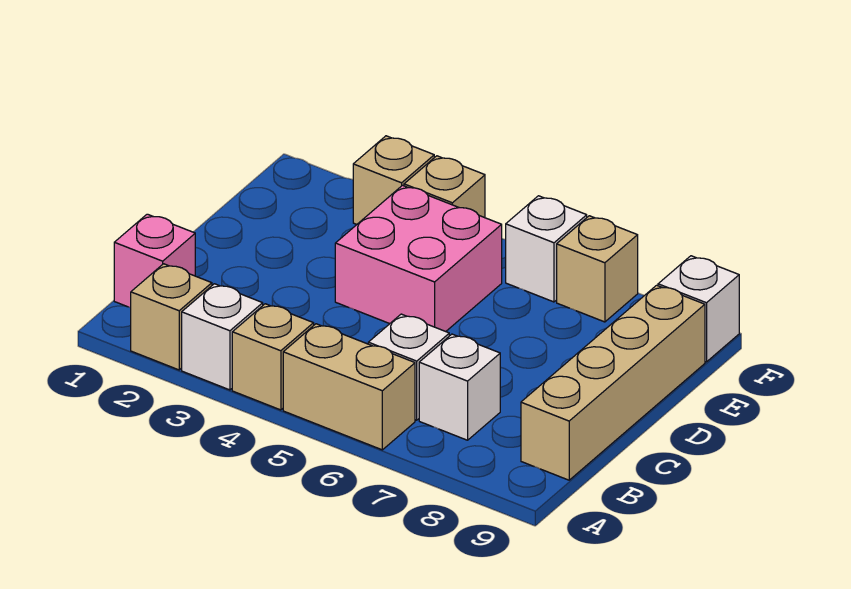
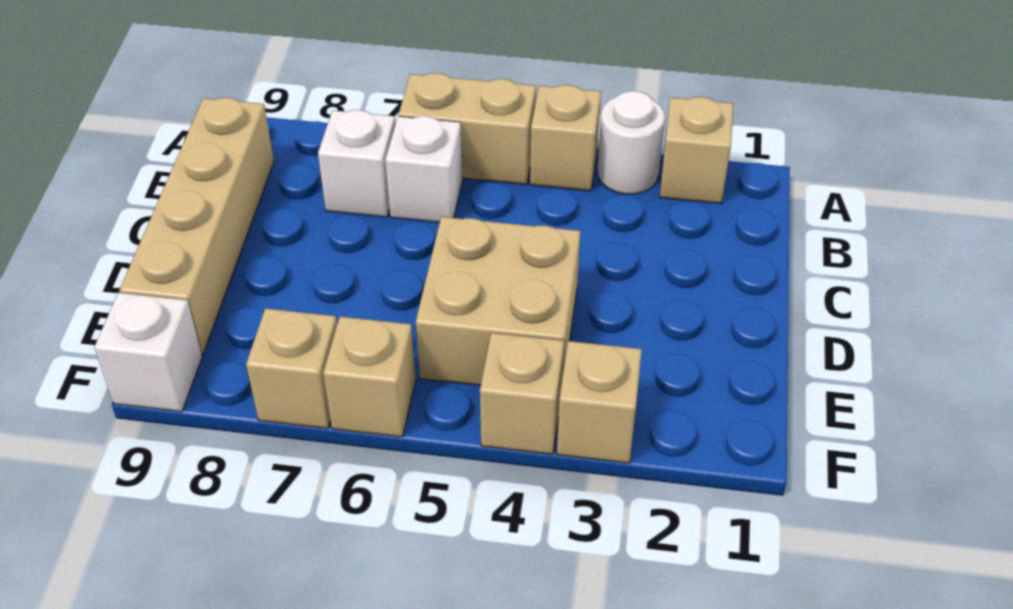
white brick A3 level 1 -> white round brick A3 level 1
pink brick B1 level 1 -> none
pink brick D4:E5 level 1 -> tan brick D4:E5 level 1
white brick F6 level 1 -> tan brick F6 level 1

